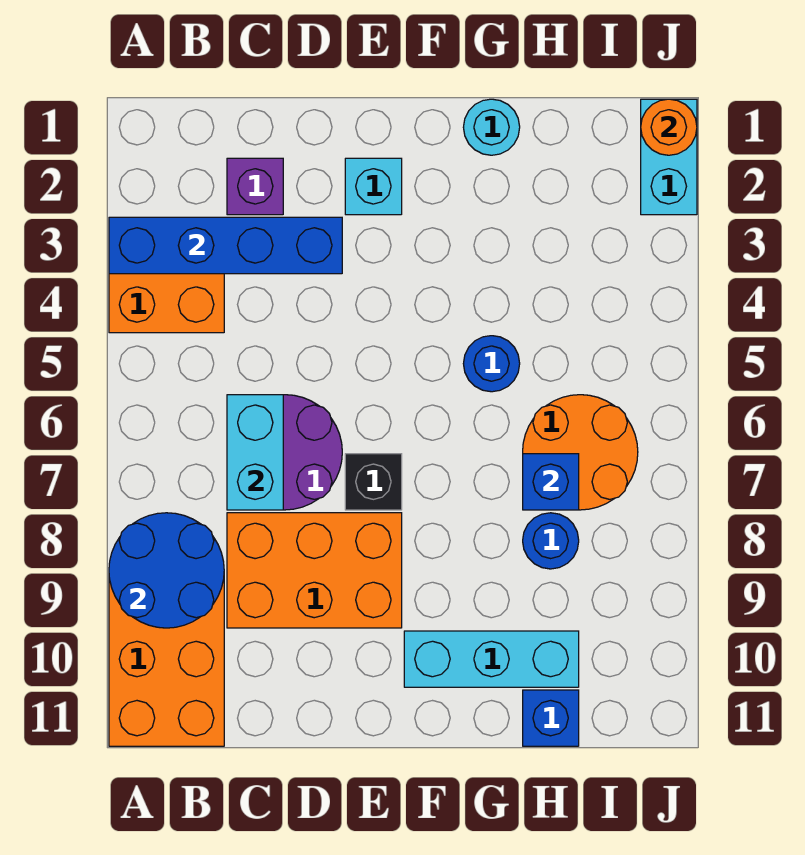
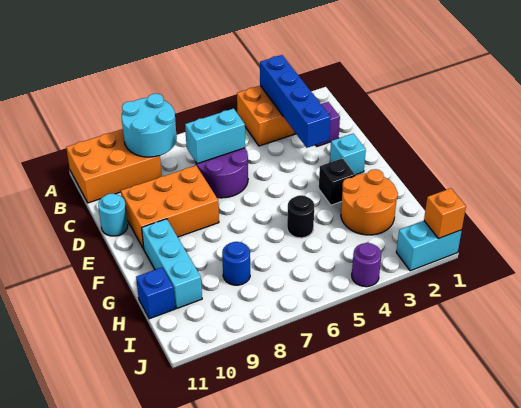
blue round brick A8:B9 level 2 -> cyan round brick A8:B9 level 2
orange brick C8:E9 level 1 -> orange brick D8:E10 level 1
black brick E7 level 1 -> black brick F3 level 1
cyan round brick G1 level 1 -> cyan round brick D11 level 1
blue round brick G5 level 1 -> black round brick G5 level 1
orange round brick H6:I7 level 1 -> orange round brick G2:H3 level 1
blue brick H7 level 2 -> none
orange round brick J1 level 2 -> orange brick J1 level 2
none -> purple round brick J4 level 1

